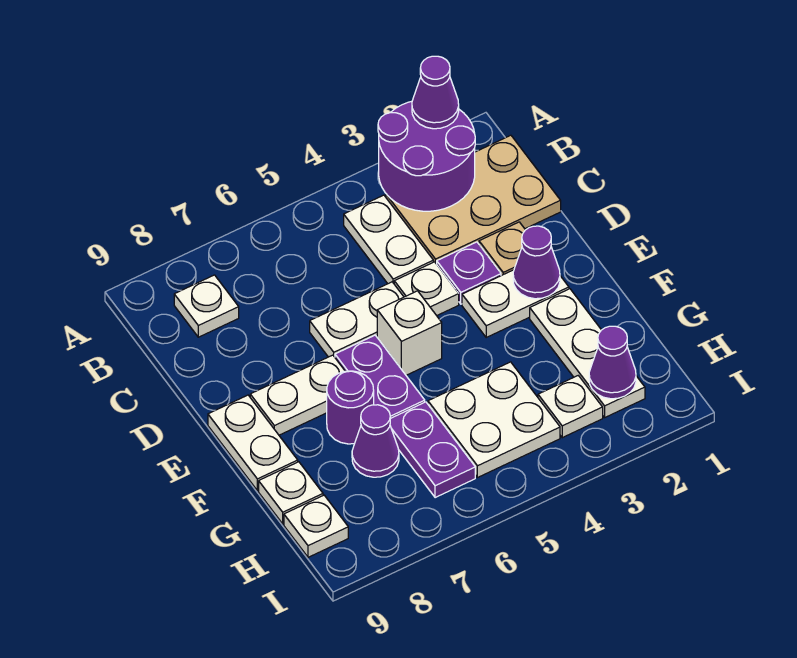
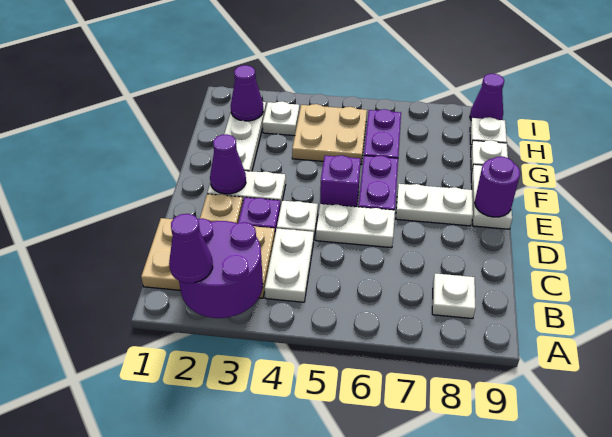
white brick E5 level 1 -> purple brick E5 level 1
purple round brick F7 level 1 -> purple round brick E9 level 2
white plate G4:H5 level 1 -> tan plate G4:H5 level 1
purple cone G7 level 1 -> purple cone I9 level 1

